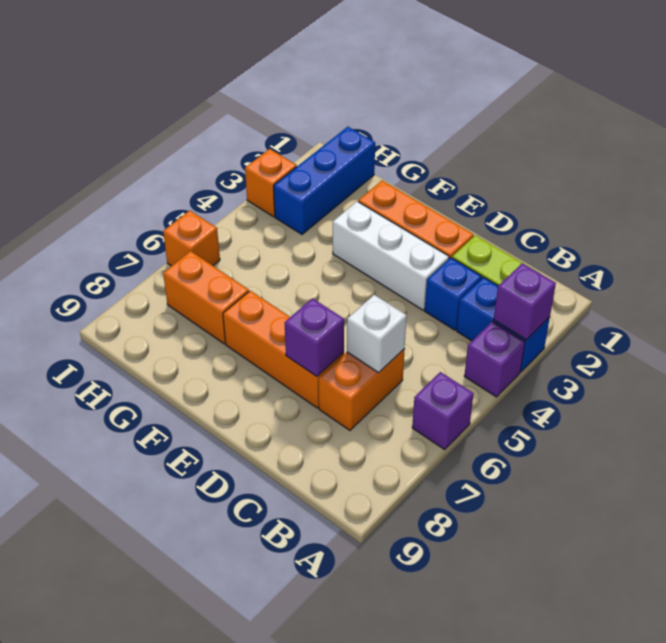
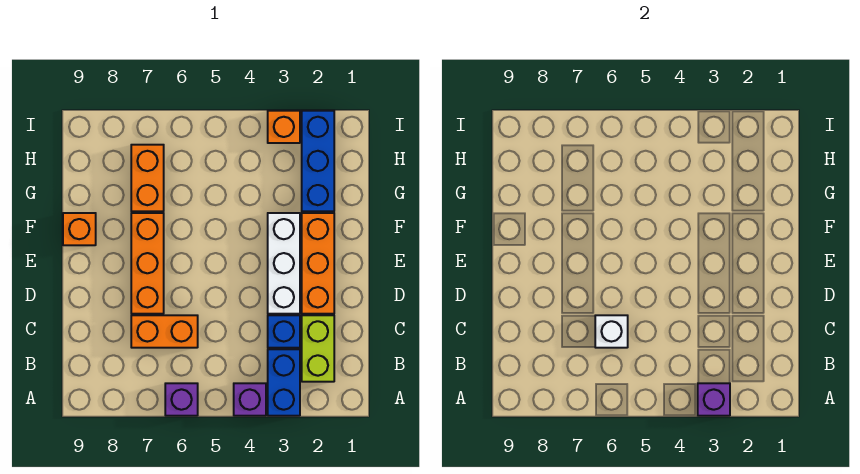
purple brick D7 level 2 -> none
blue brick H1:H3 level 1 -> blue brick G2:I2 level 1
orange brick I6 level 1 -> orange brick F9 level 1

